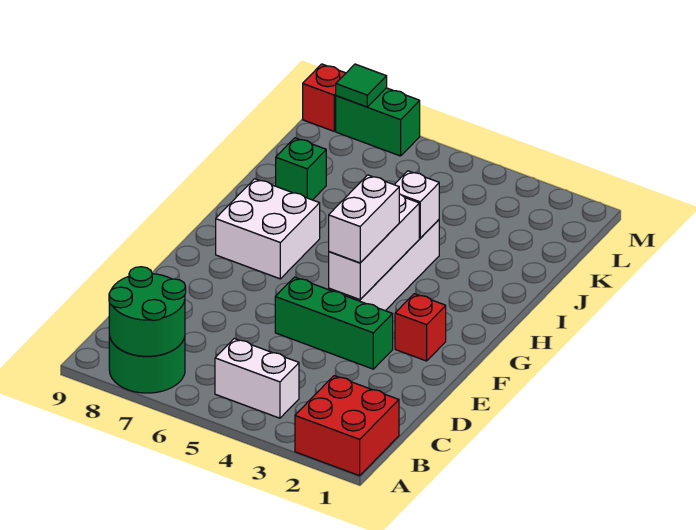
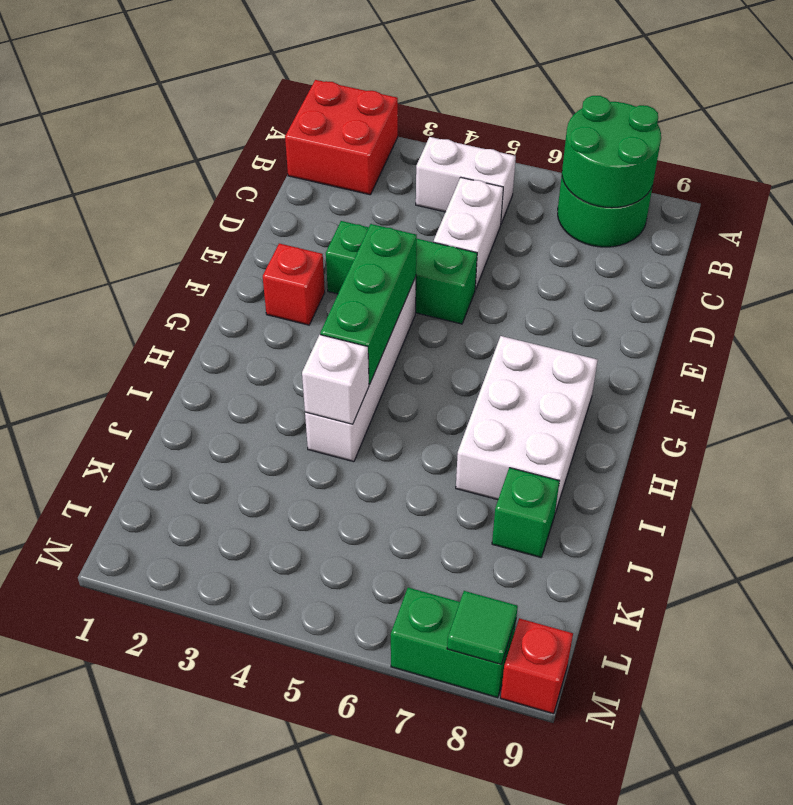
white brick F4:H4 level 2 -> green brick F4:H4 level 2
white brick F4:G4 level 3 -> white brick C5:D5 level 1
white brick G7:H8 level 1 -> white brick G7:I8 level 1

